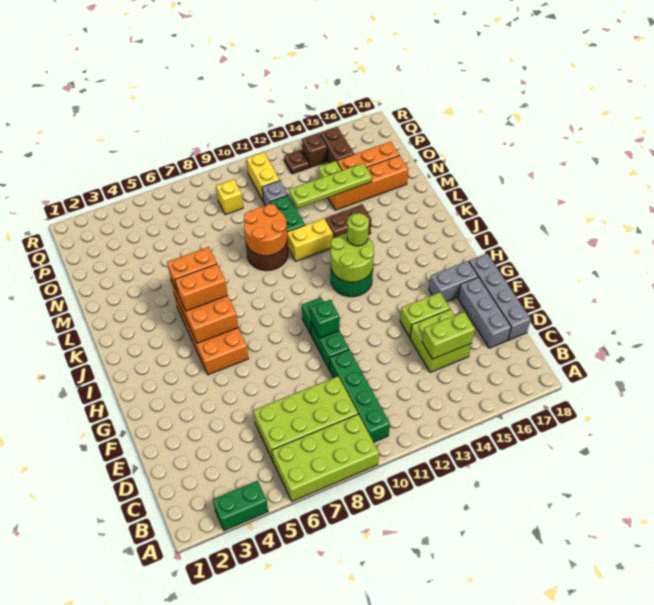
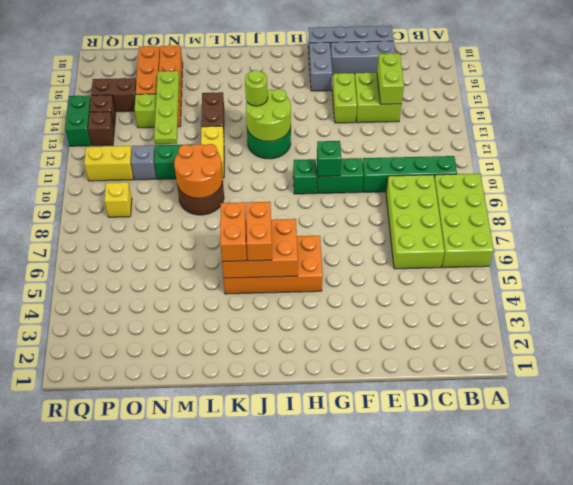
green brick A3:A4 level 1 -> green brick R13:R14 level 1
brown plate Q13 level 1 -> brown brick Q13 level 1

